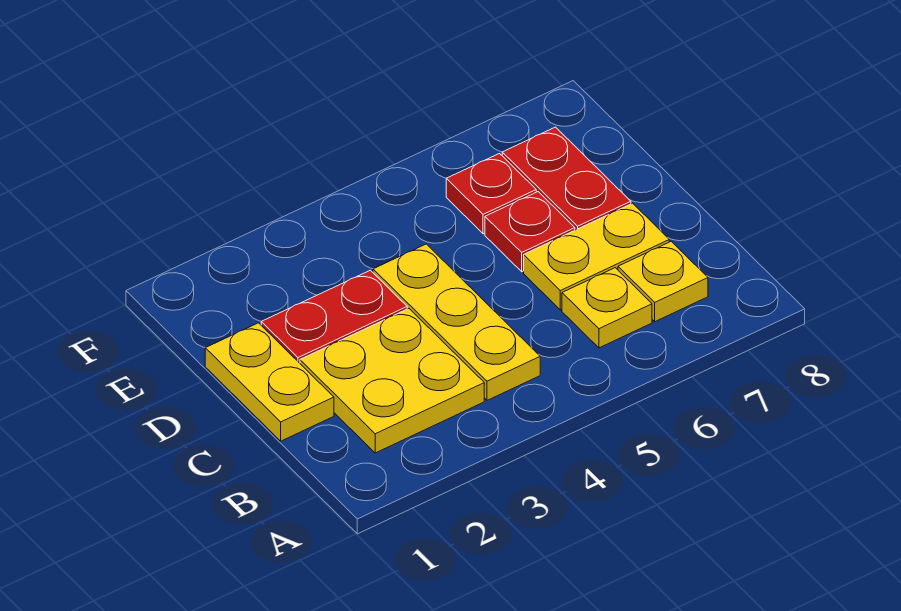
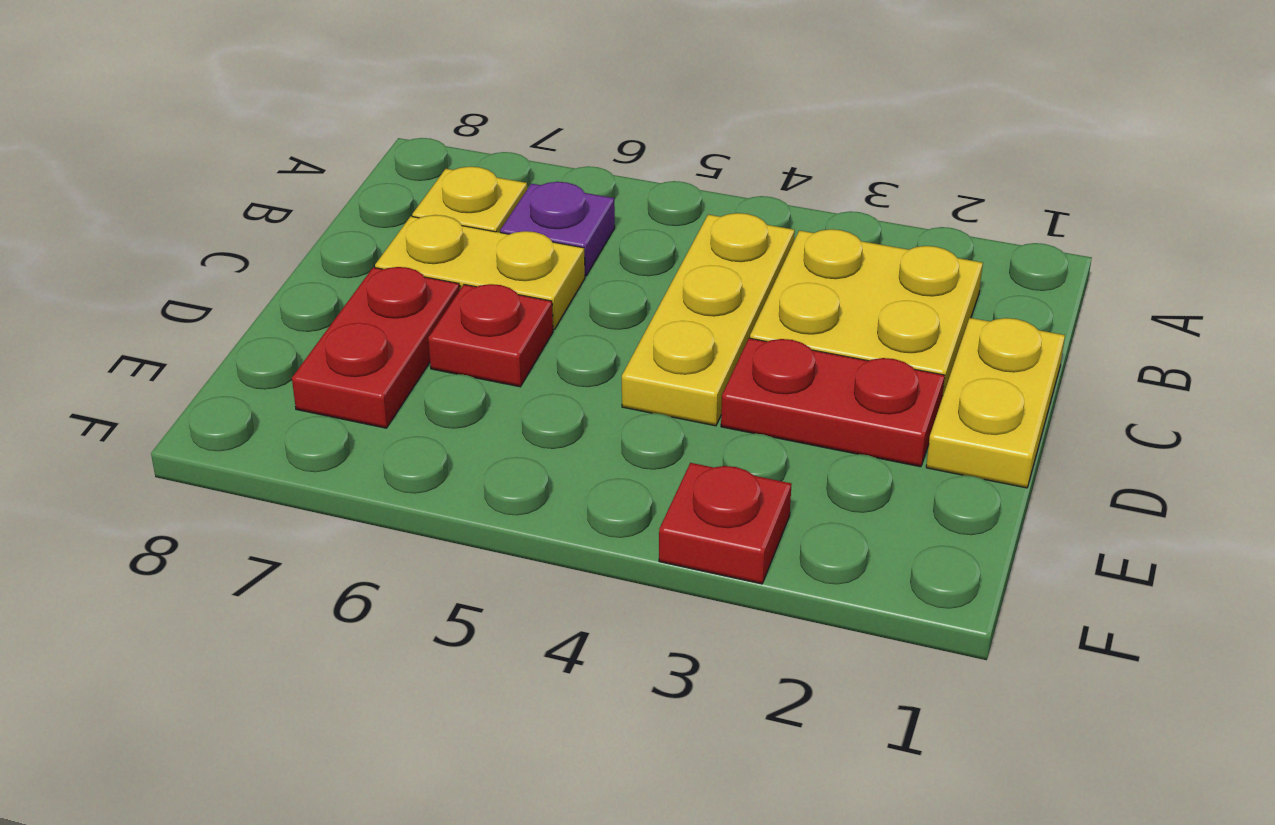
yellow plate B6 level 1 -> purple plate B6 level 1
red plate E6 level 1 -> red plate F3 level 1

